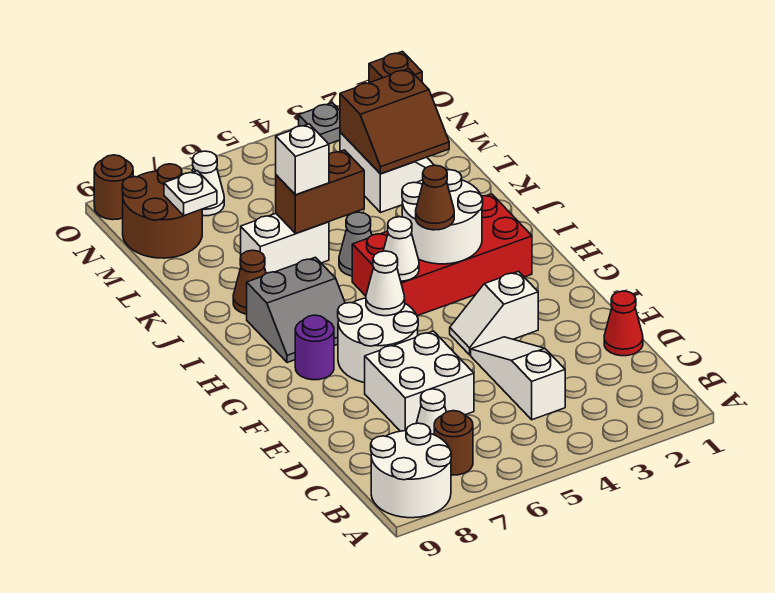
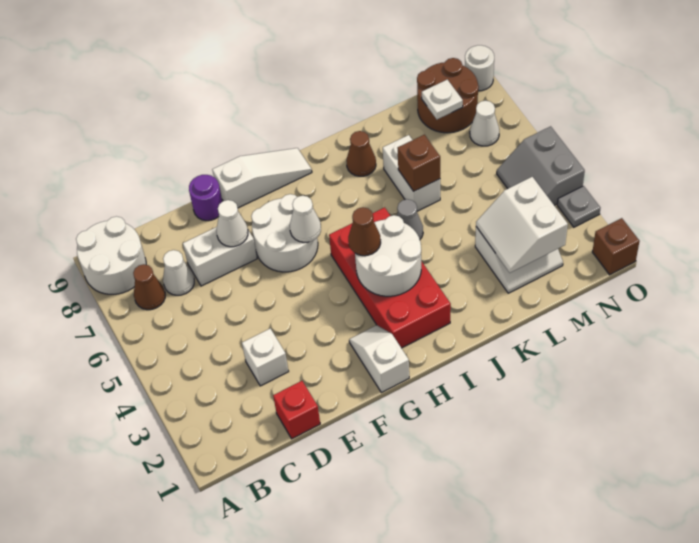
brown round brick B7 level 1 -> brown cone B7 level 1
white slope C4:E4 level 1 top C -> white slope F9:H9 level 1 top F
red cone D1 level 1 -> red brick D1 level 1
white brick D6:E7 level 1 -> white brick D7:E7 level 1
white slope F3:F4 level 1 top 3 -> white slope G1:G2 level 1 top 1
purple round brick G8 level 1 -> purple round brick E9 level 1
white cone H5 level 2 -> white cone E7 level 2
grey slope H7:I8 level 1 top I -> grey slope N4:O5 level 1 top O
brown brick K5:K6 level 2 -> brown brick K6 level 2
white brick K6 level 3 -> white brick D3 level 1
brown slope L2:M3 level 2 top M -> white slope L2:M3 level 2 top M
brown round brick O9 level 1 -> white round brick O9 level 1

